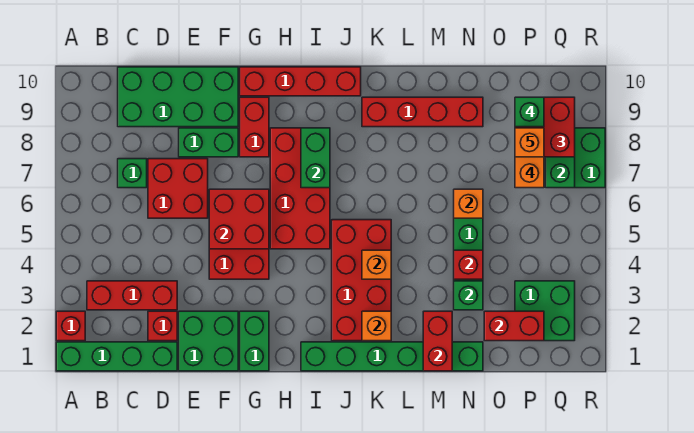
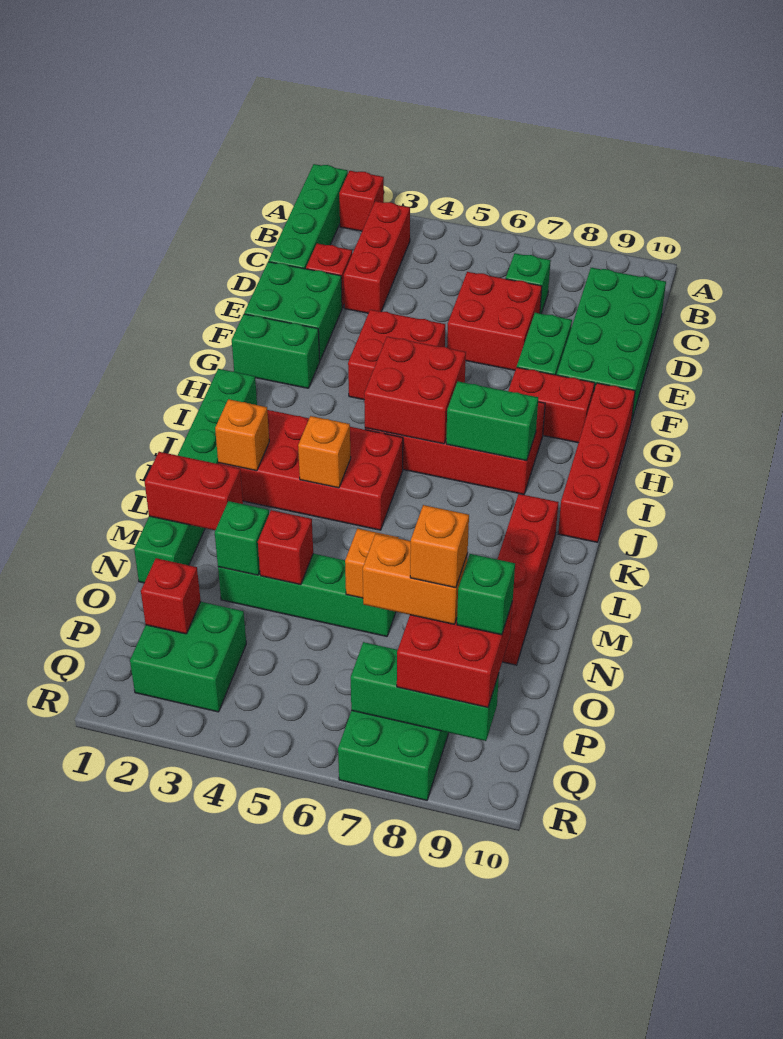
red brick F5:G6 level 2 -> red brick H5:I6 level 2
red brick O2:P2 level 2 -> red brick P2 level 2

